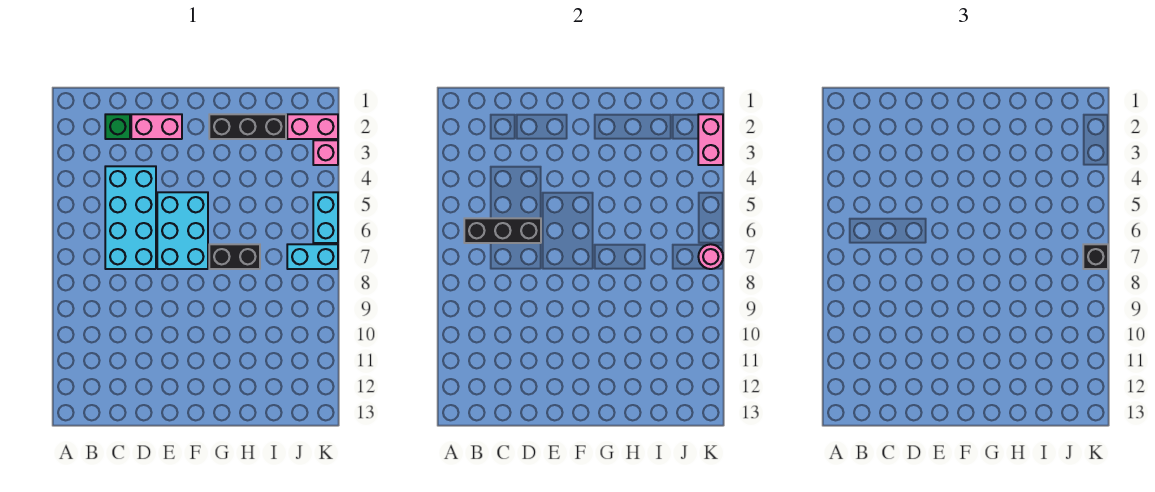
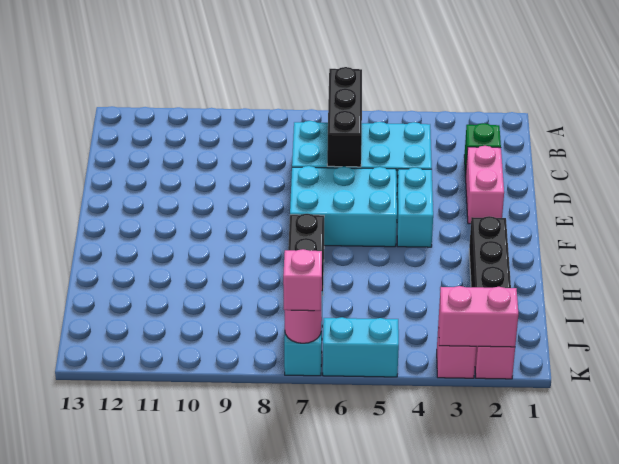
none -> cyan brick E4:F4 level 1
black brick K7 level 3 -> pink brick K7 level 3

